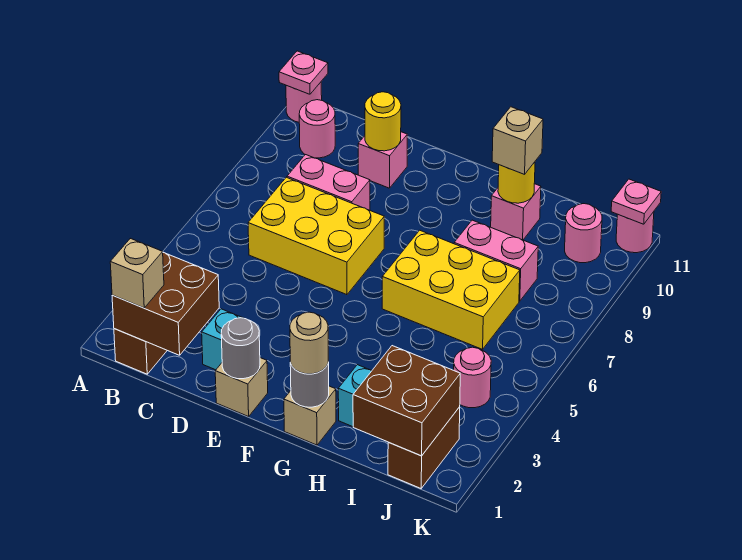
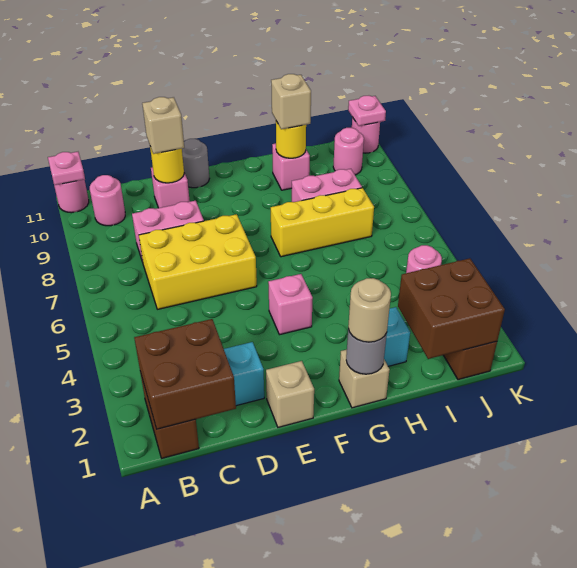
tan brick B1 level 3 -> tan brick D10 level 3
grey round brick E1 level 2 -> grey round brick E11 level 1
none -> pink brick F4 level 1
yellow brick G6:I7 level 1 -> yellow brick G7:I7 level 1

